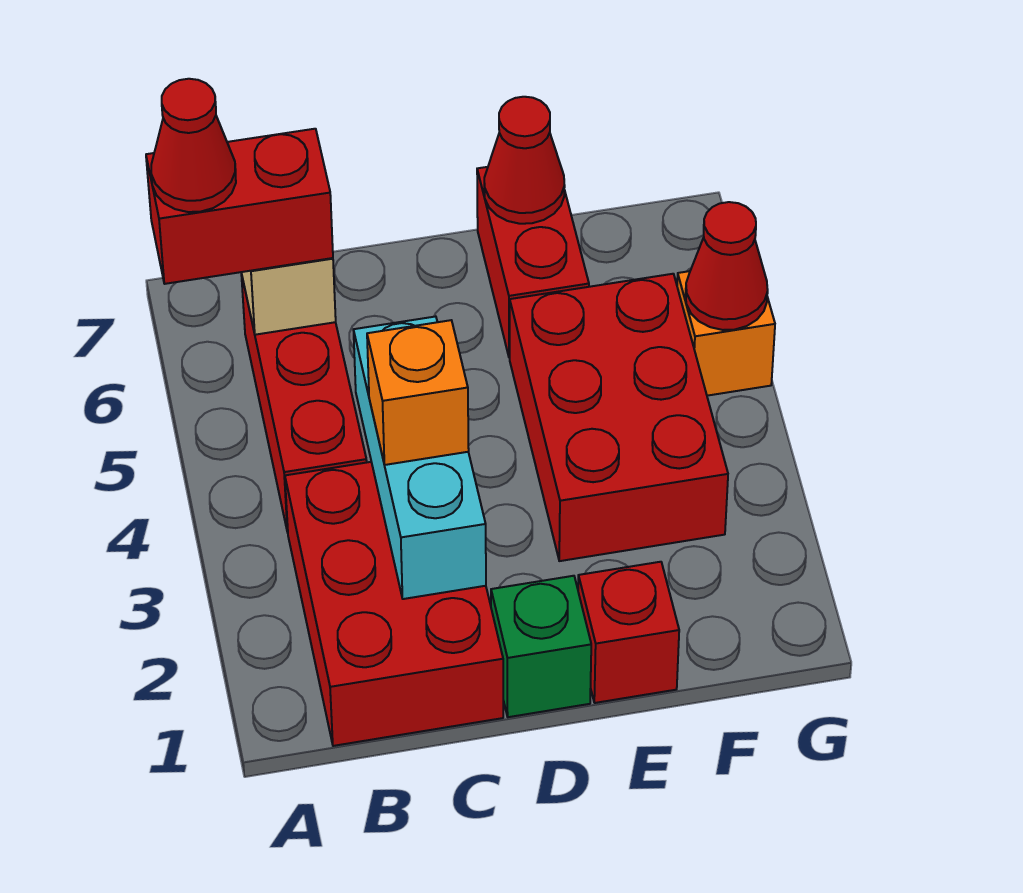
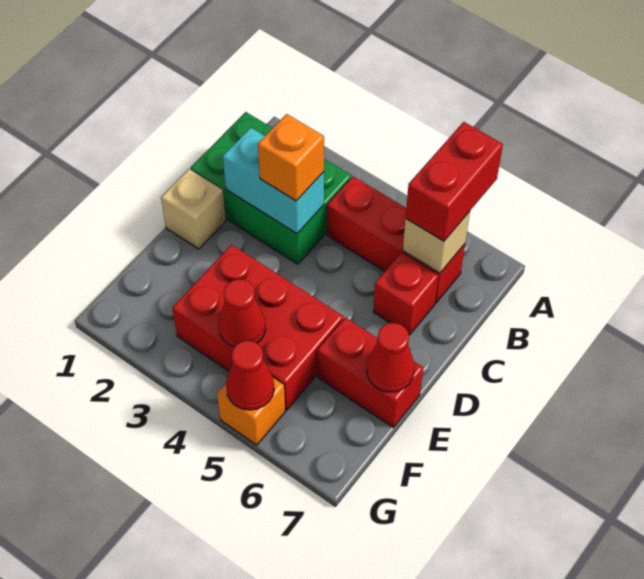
red cone A6 level 4 -> red cone F4 level 2
red brick B1:C3 level 1 -> green brick B1:C3 level 1
cyan brick C2:C4 level 2 -> cyan brick C2:C3 level 2
green brick D1 level 1 -> tan brick D1 level 1
red brick E1 level 1 -> red brick C6 level 1

